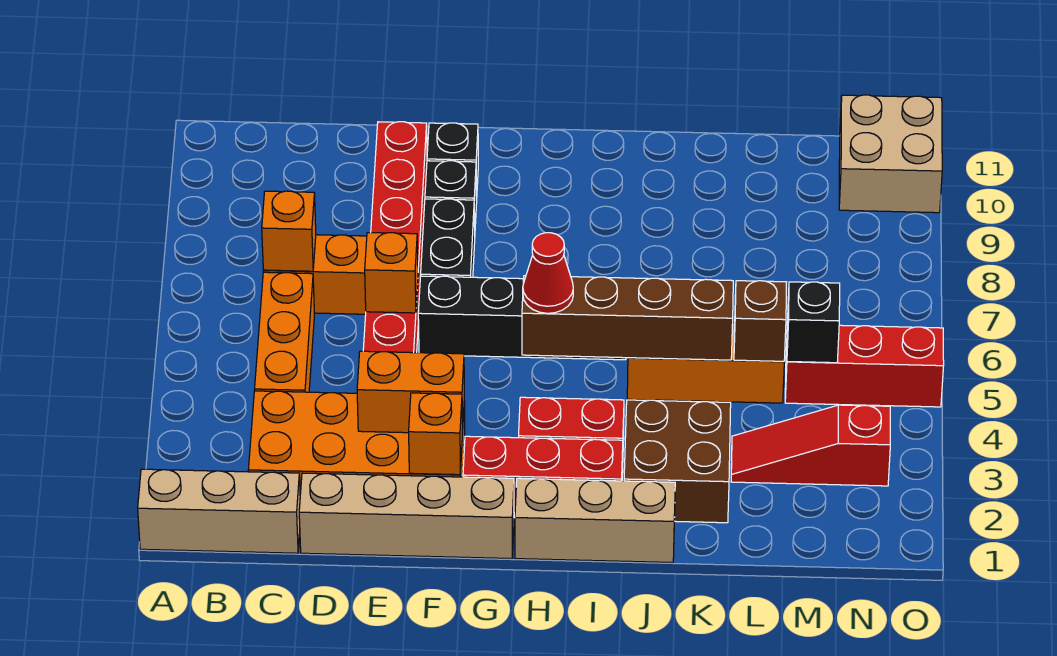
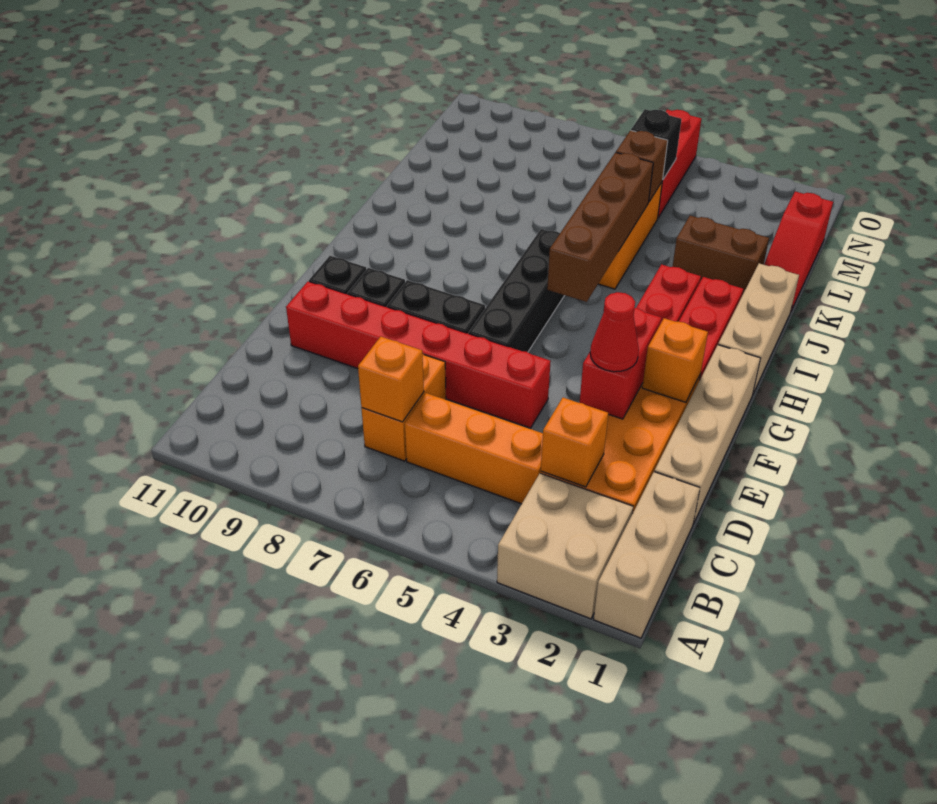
orange brick E3:F3 level 2 -> red brick E3:F3 level 2
orange brick E6 level 2 -> orange brick C3 level 2
red cone H5 level 3 -> red cone E3 level 3
brown brick J2:K3 level 1 -> brown brick K2:K3 level 1
red slope L3:N3 level 1 top N -> red slope K1:M1 level 1 top M
tan brick N10:O11 level 1 -> tan brick A2:B3 level 1

